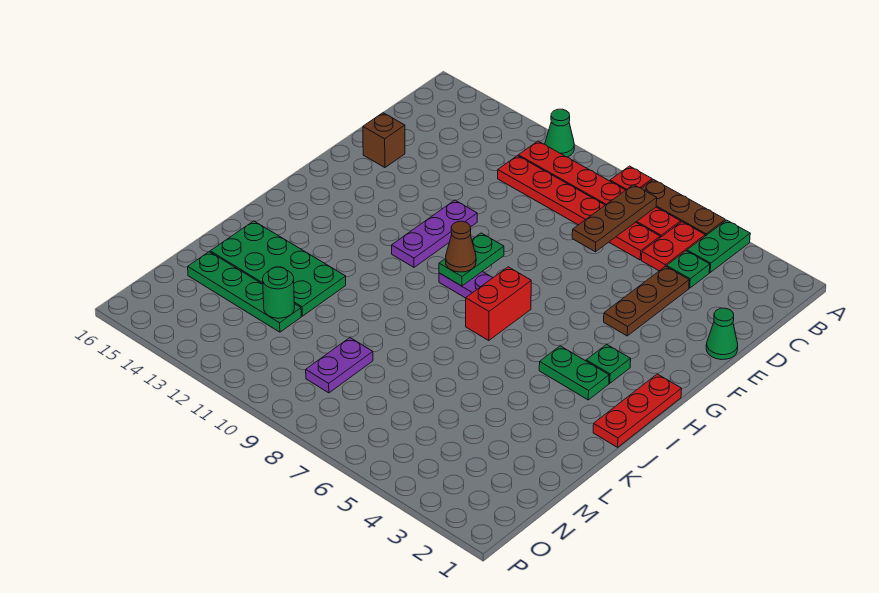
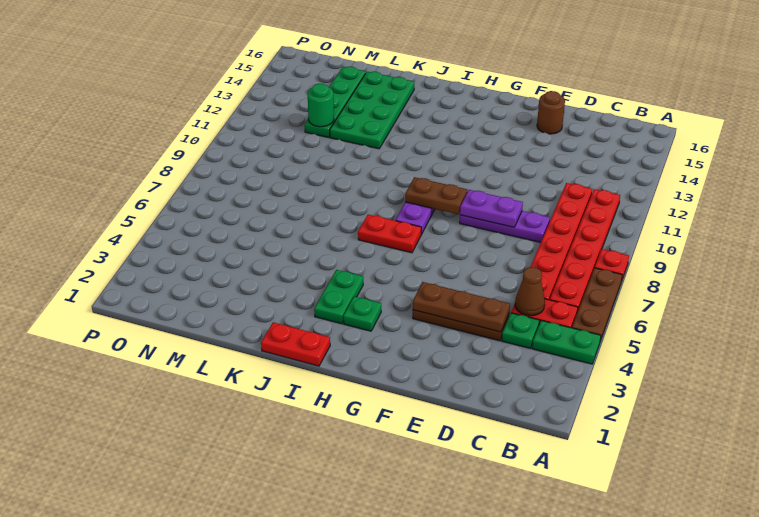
green cone A11 level 1 -> none
brown plate B7:D7 level 2 -> brown plate D4:F4 level 2
green cone E1 level 1 -> none
brown brick E15 level 1 -> brown round brick E15 level 1
purple plate F11:H11 level 1 -> purple plate D9:F9 level 1
green plate G9:H9 level 2 -> brown plate G9:H9 level 2
red plate H1:J1 level 1 -> red plate I1:J1 level 1
red brick H7:I7 level 1 -> red plate H7:I7 level 1
brown cone H9 level 3 -> brown cone C5 level 2
purple plate M9:N9 level 1 -> purple plate E9:F9 level 2

